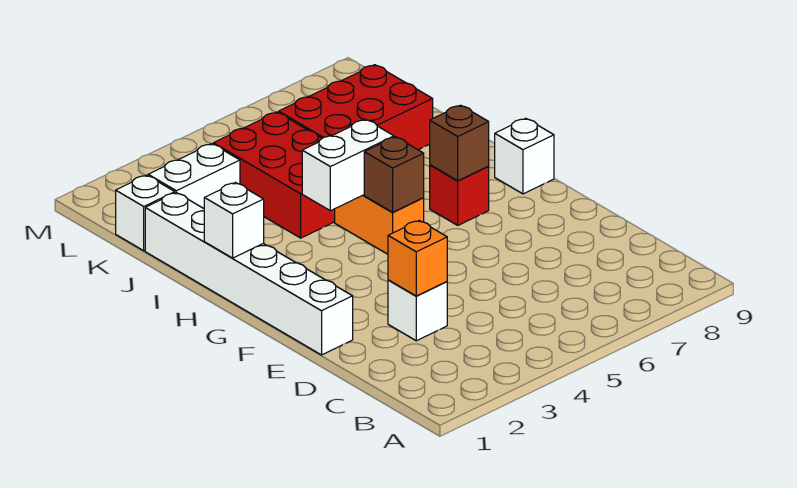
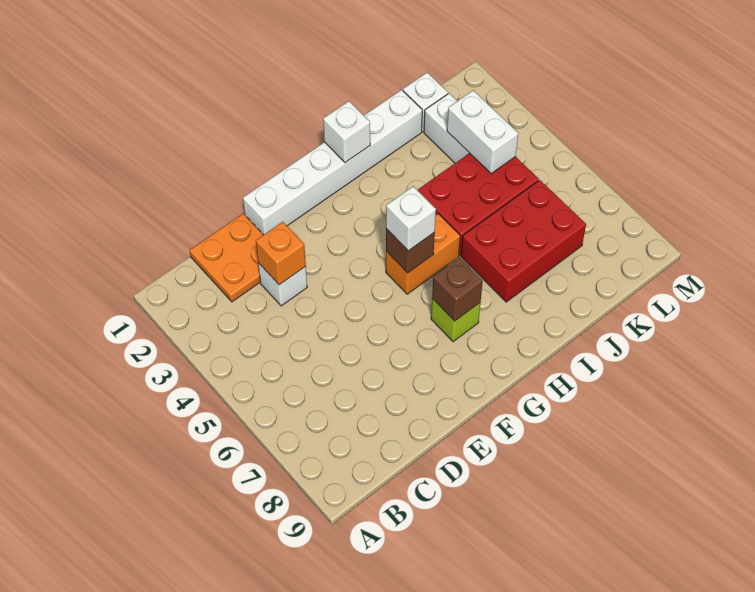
none -> orange plate C1:D2 level 1
red brick G7 level 1 -> lime brick G7 level 1
white brick G9 level 1 -> white brick G5 level 3
white brick H4:H5 level 2 -> white brick K3:K4 level 2
red brick J6:K8 level 1 -> red brick I6:K7 level 1

